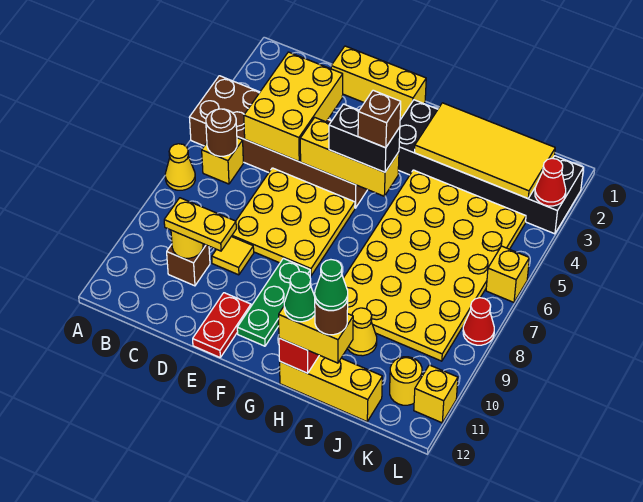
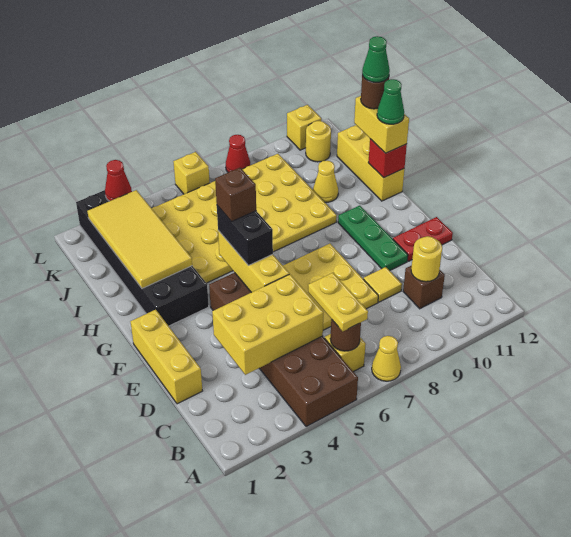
yellow plate C10:D10 level 3 -> yellow plate B6:C6 level 3
green plate F9:F11 level 1 -> green plate E10:G10 level 1

